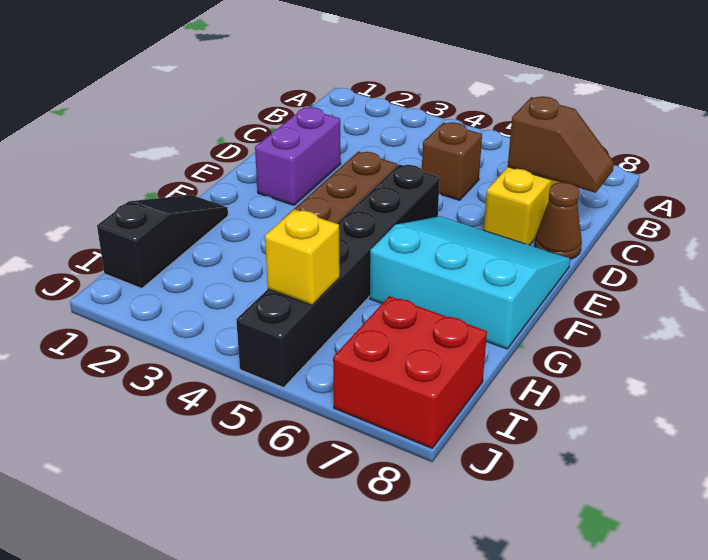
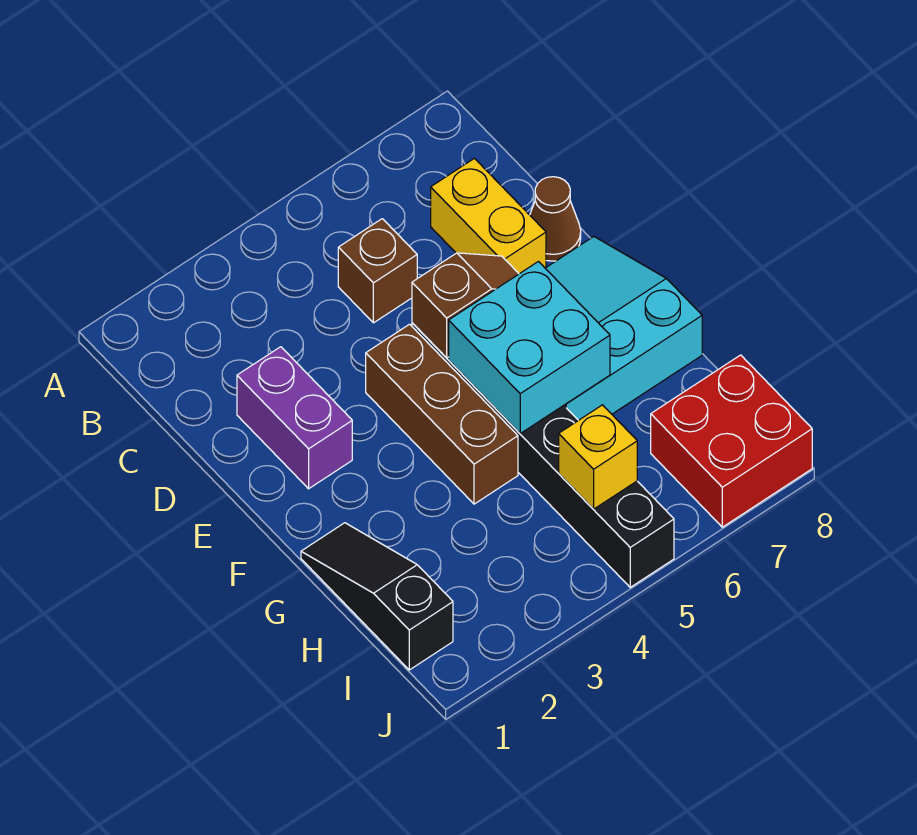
brown slope C7:C8 level 2 top 7 -> brown slope E5:E6 level 2 top 5
none -> cyan brick F5:G6 level 2

